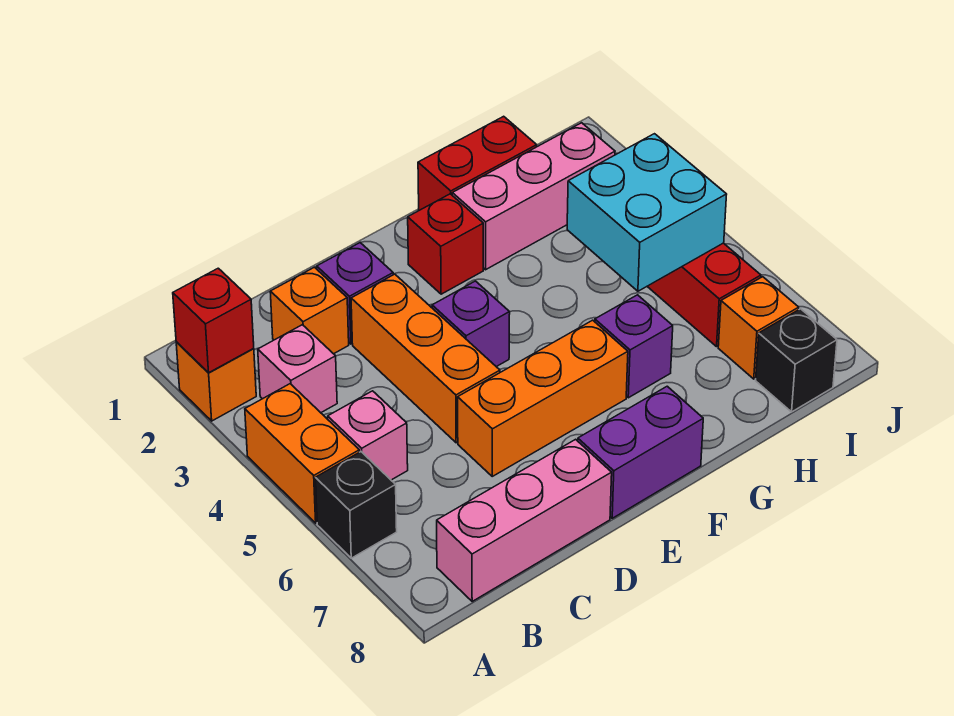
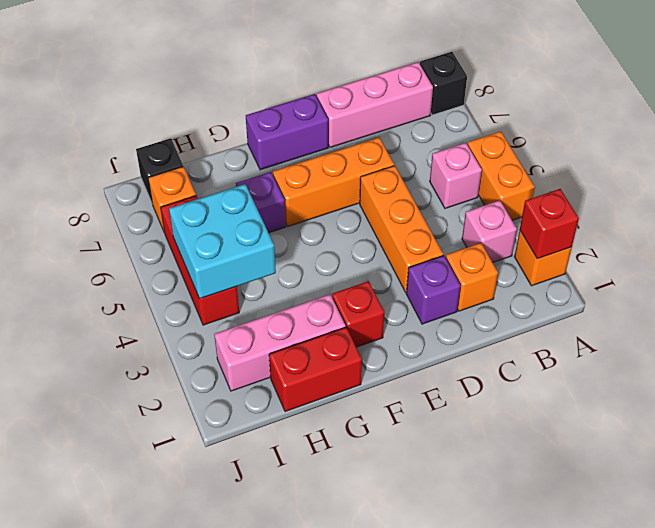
black brick A6 level 1 -> black brick A8 level 1
purple brick E4 level 1 -> none

